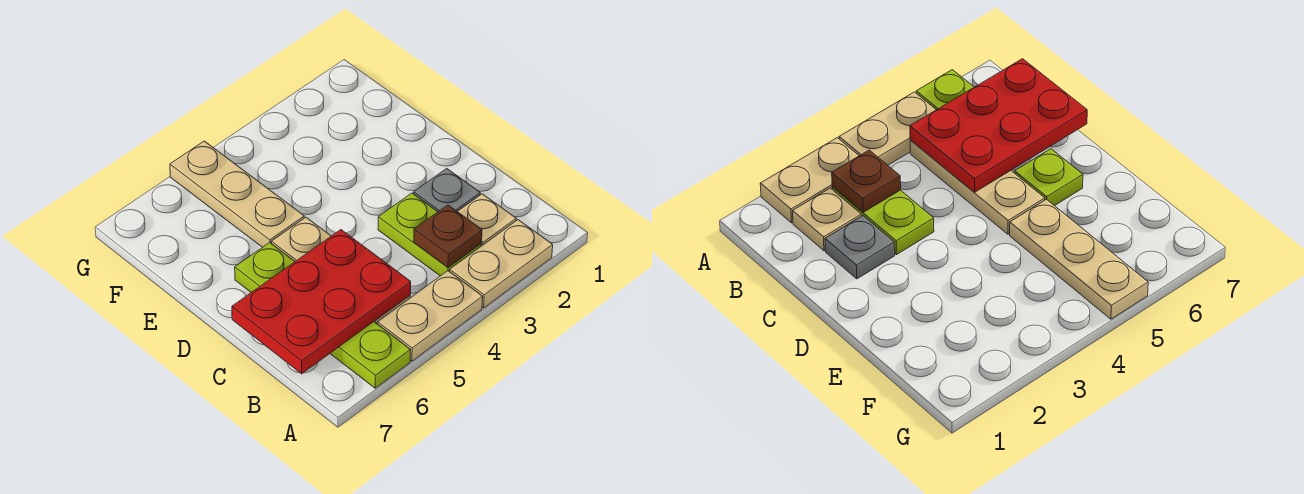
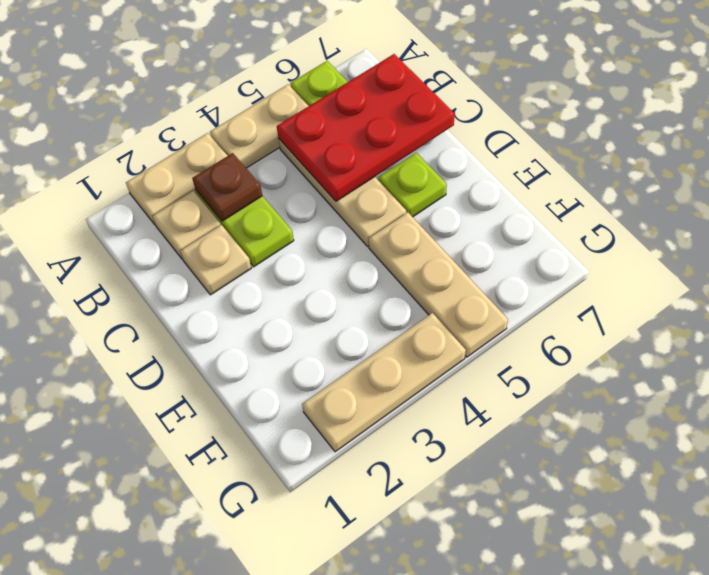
grey plate C2 level 1 -> tan plate C2 level 1
none -> tan plate G2:G4 level 1

